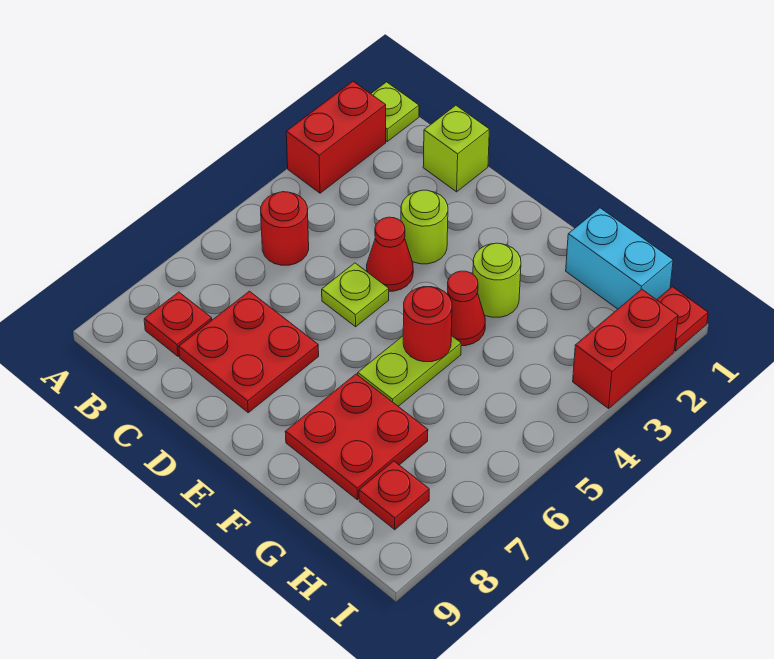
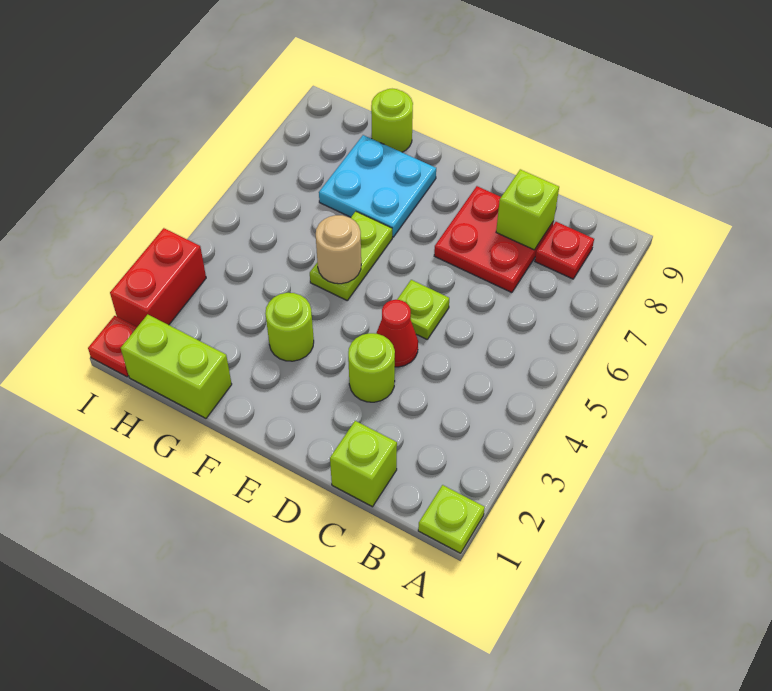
red brick A2:A3 level 1 -> none
red round brick B5 level 1 -> none
none -> lime brick C8 level 2
red cone F4 level 1 -> none
red round brick F5 level 2 -> tan round brick F5 level 2
red plate F7:G8 level 1 -> cyan plate F7:G8 level 1
cyan brick G1:H1 level 1 -> lime brick G1:H1 level 1
none -> lime round brick G9 level 1
red plate H8 level 1 -> none

